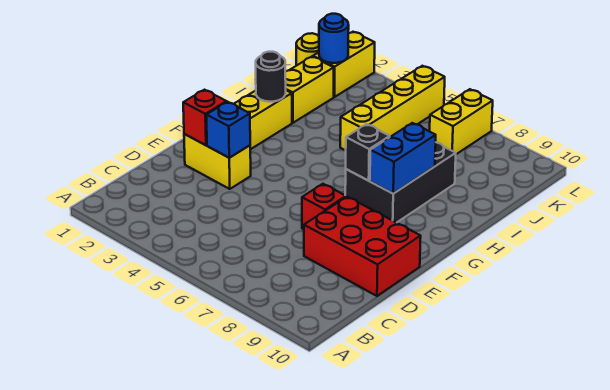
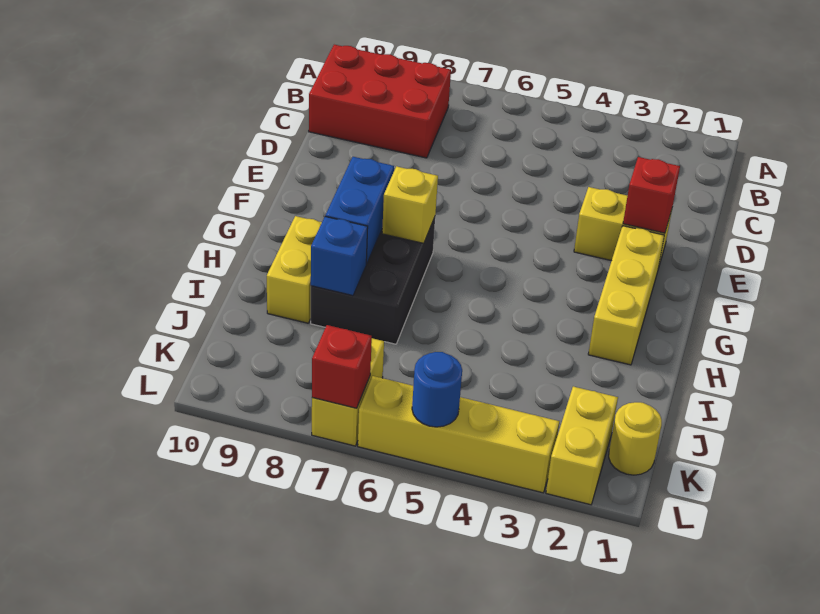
red brick D8:E10 level 1 -> red brick B8:C10 level 1
blue brick E3 level 2 -> blue brick I8 level 2
red brick E7 level 1 -> red brick L7 level 2
black brick G7 level 2 -> yellow brick G7 level 2
black round brick H2 level 2 -> none
yellow brick I2:J2 level 1 -> yellow brick H9:I9 level 1
yellow brick I5:L5 level 1 -> yellow brick L3:L6 level 1
blue round brick K2 level 2 -> blue round brick L5 level 2

